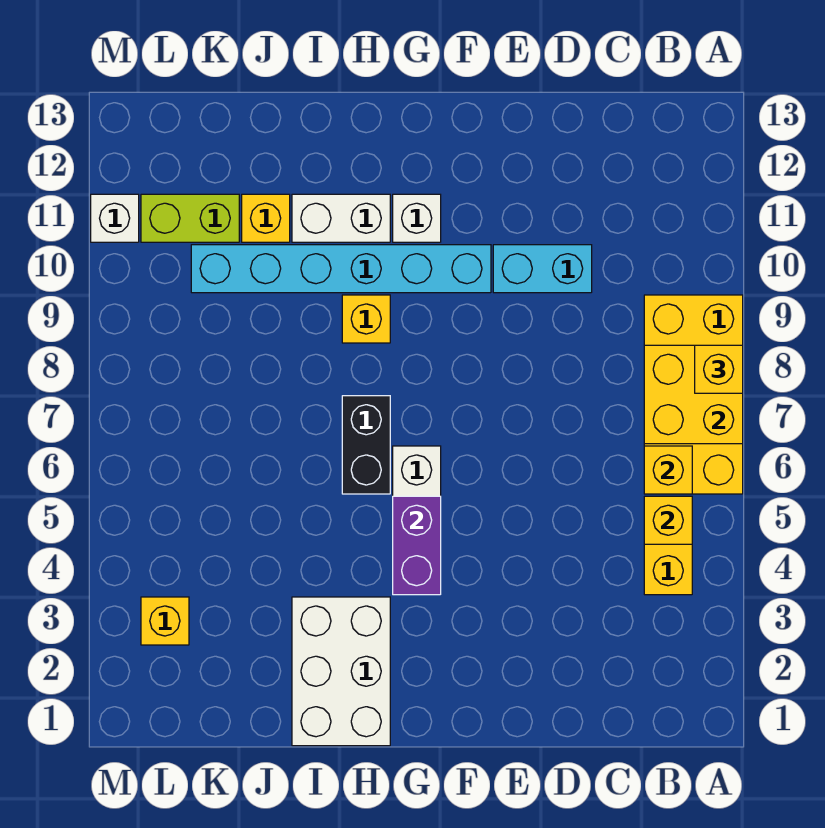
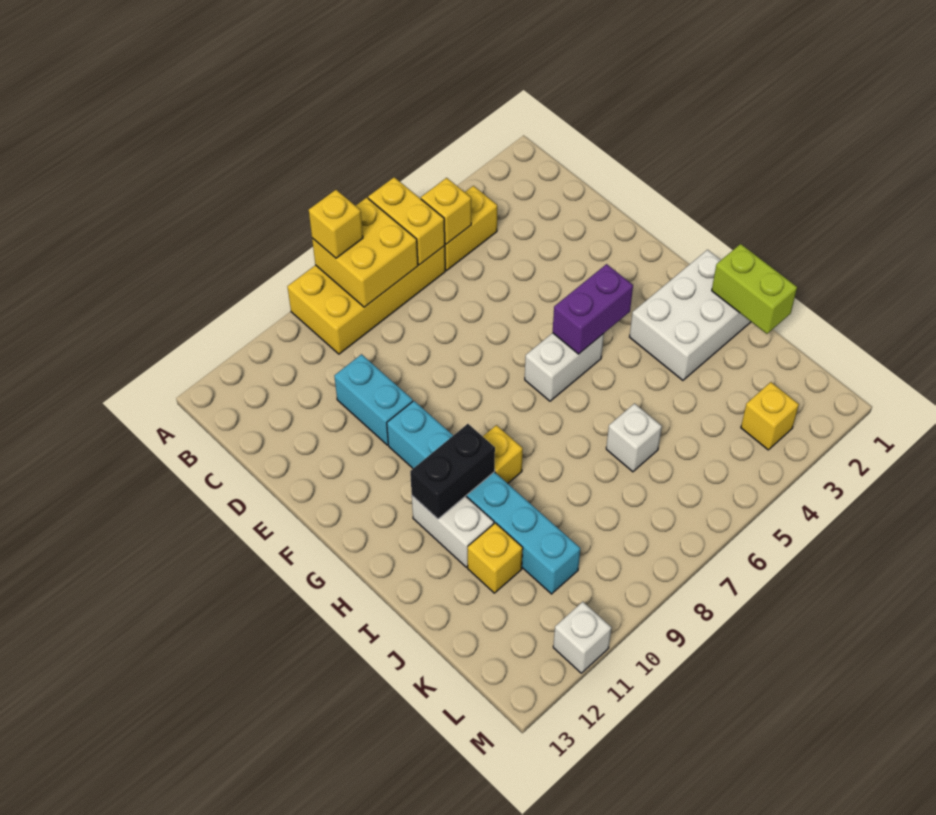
yellow brick B6 level 2 -> yellow brick A6:B6 level 2
white brick G11 level 1 -> white brick J6 level 1
black brick H6:H7 level 1 -> black brick H10:H11 level 2
lime brick K11:L11 level 1 -> lime brick I1:J1 level 2

